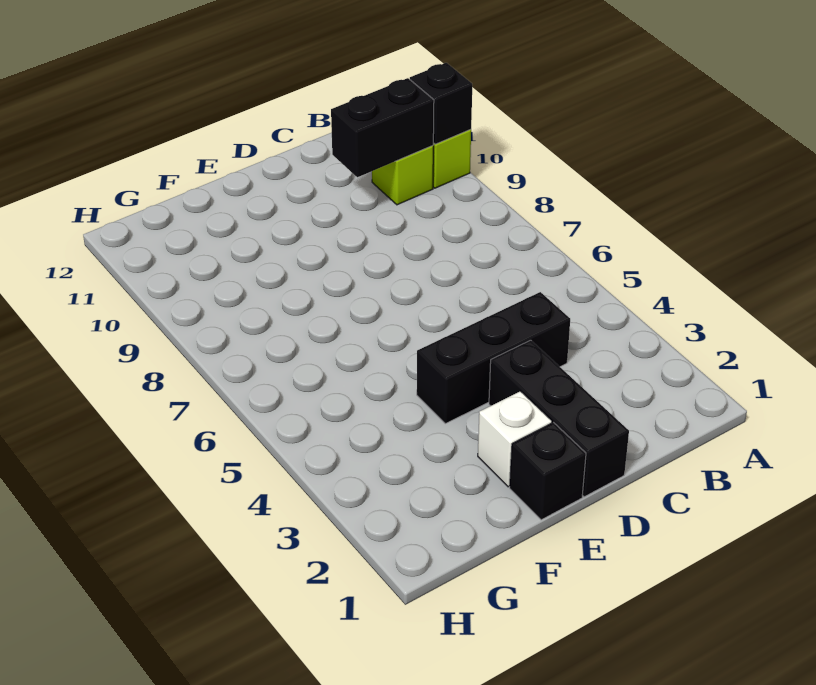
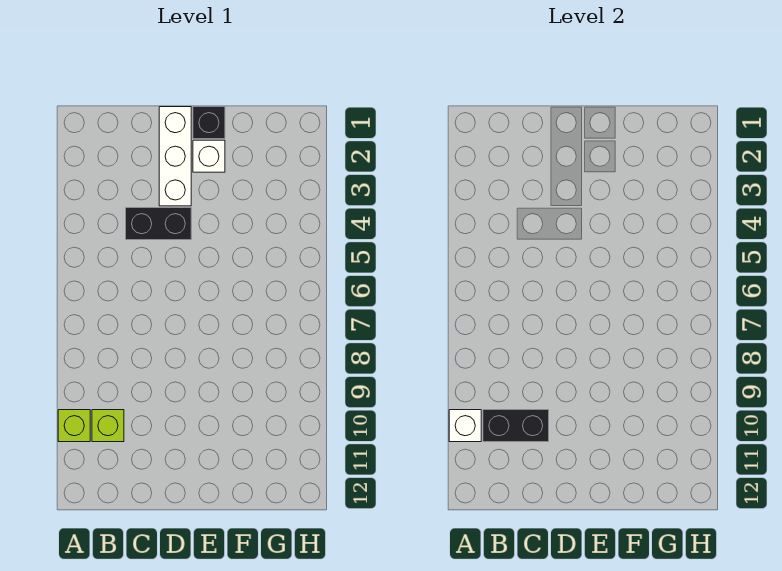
black brick A10 level 2 -> white brick A10 level 2
black brick C4:E4 level 1 -> black brick C4:D4 level 1
black brick D1:D3 level 1 -> white brick D1:D3 level 1

